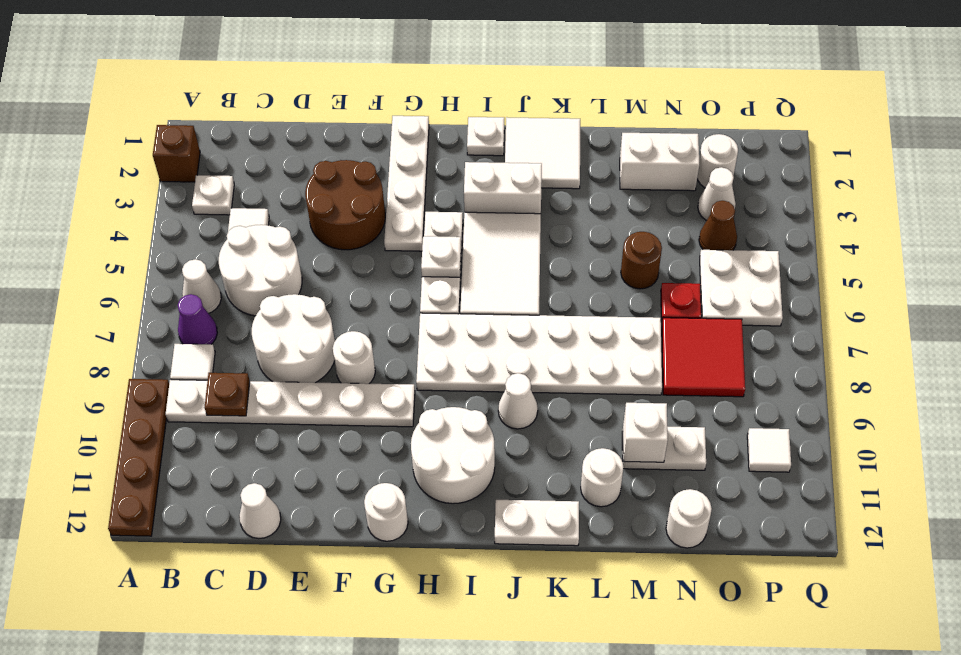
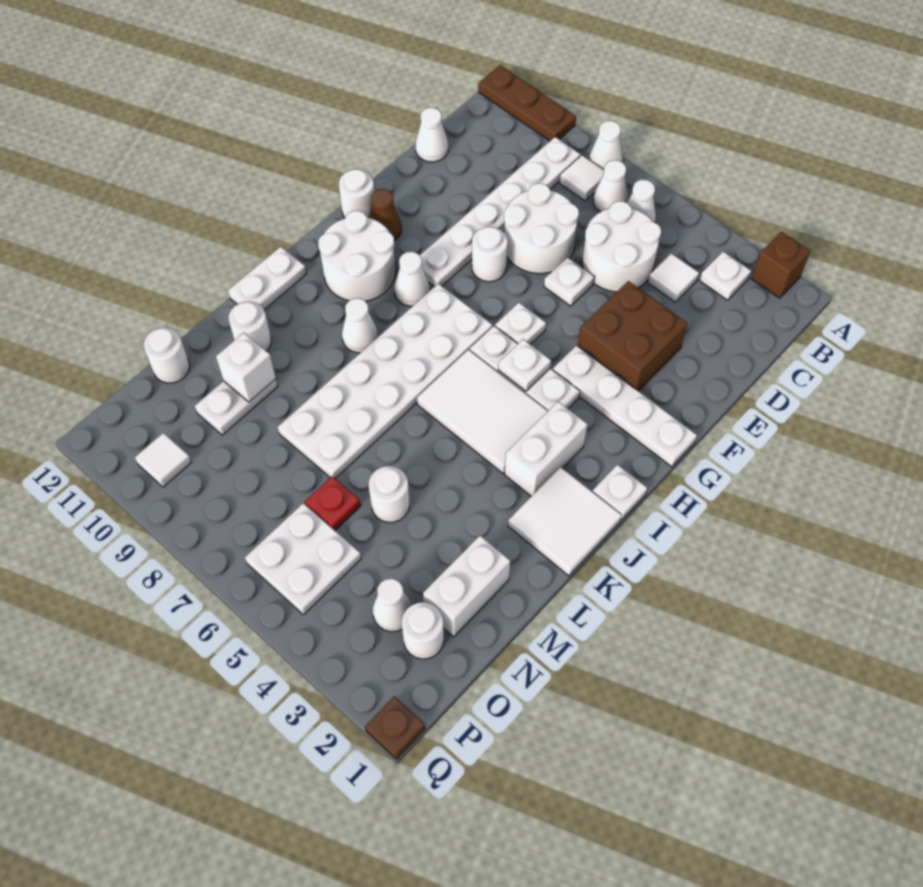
none -> white cone A8 level 1
brown plate A9:A12 level 1 -> brown plate A10:A12 level 1
purple cone B7 level 1 -> white cone B7 level 1
brown plate C9 level 2 -> brown plate Q1 level 1
brown round brick E3:F4 level 1 -> brown brick E3:F4 level 1
none -> white plate E6 level 1
none -> white plate G6 level 1
none -> white cone H9 level 1
brown round brick M5 level 1 -> white round brick M5 level 1
red tile N7:O8 level 1 -> none
brown cone O4 level 1 -> brown cone G11 level 1

